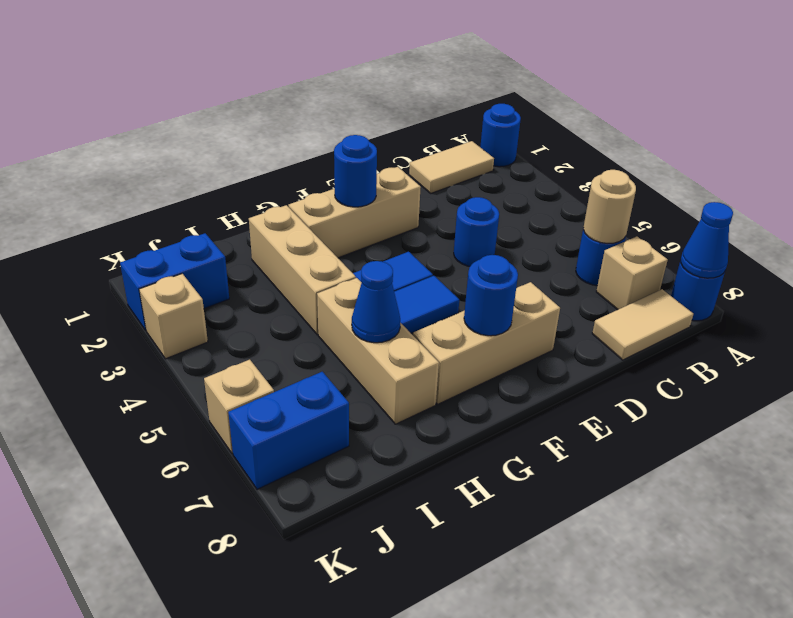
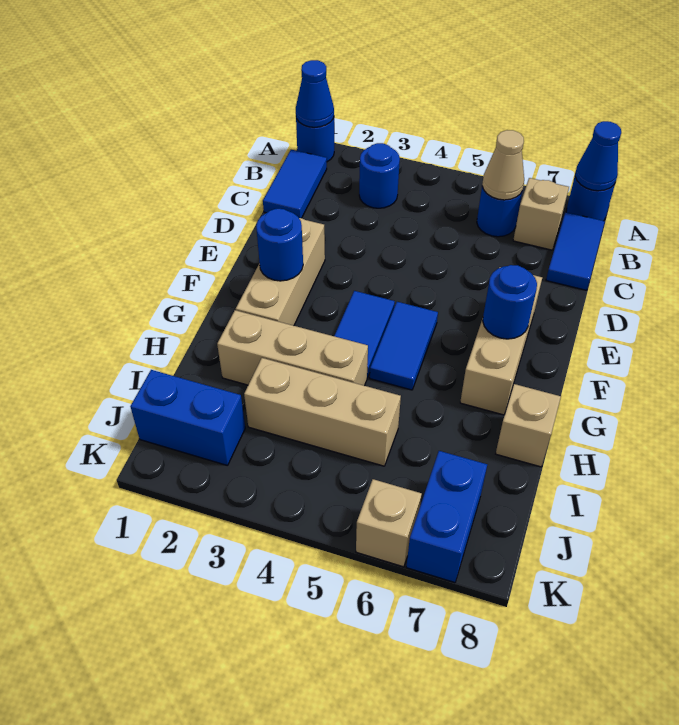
tan tile B1:C1 level 1 -> blue tile B1:C1 level 1
tan round brick B6 level 2 -> tan cone B6 level 2
tan tile B8:C8 level 1 -> blue tile B8:C8 level 1
blue round brick D4 level 1 -> blue round brick B3 level 1
tan brick H5:H7 level 1 -> tan brick I3:I5 level 1
blue cone H6 level 2 -> blue cone A1 level 2
blue brick J2:K2 level 1 -> blue brick J1:J2 level 1
tan brick K3 level 1 -> tan brick H8 level 1

